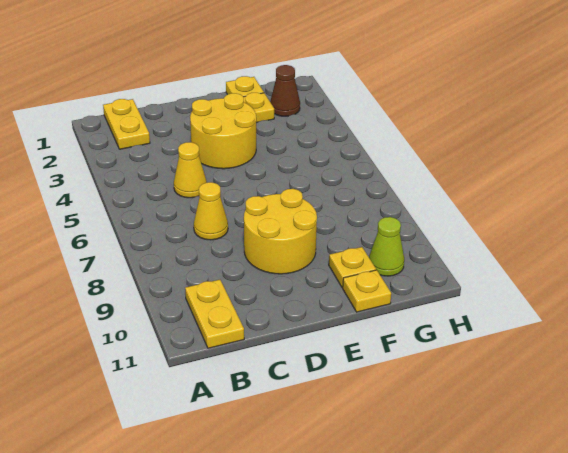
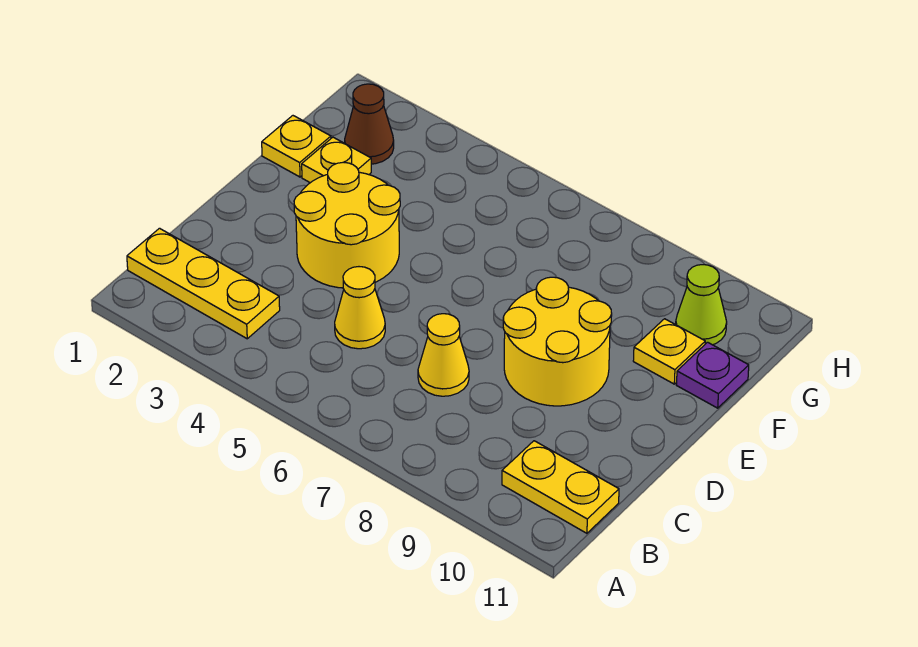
yellow plate B1:B2 level 1 -> yellow plate B1:B3 level 1
yellow plate F11 level 1 -> purple plate F11 level 1

